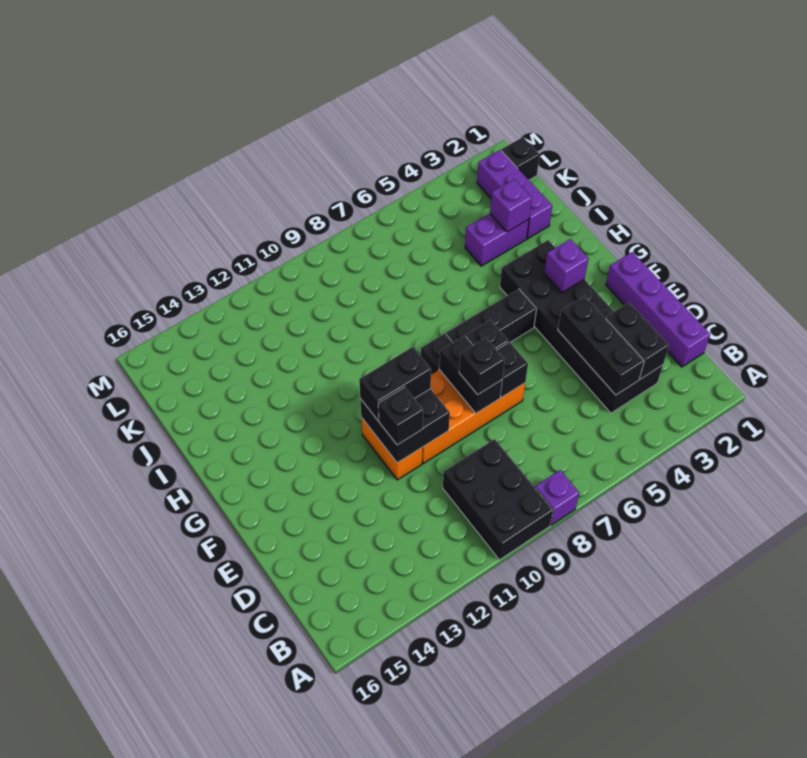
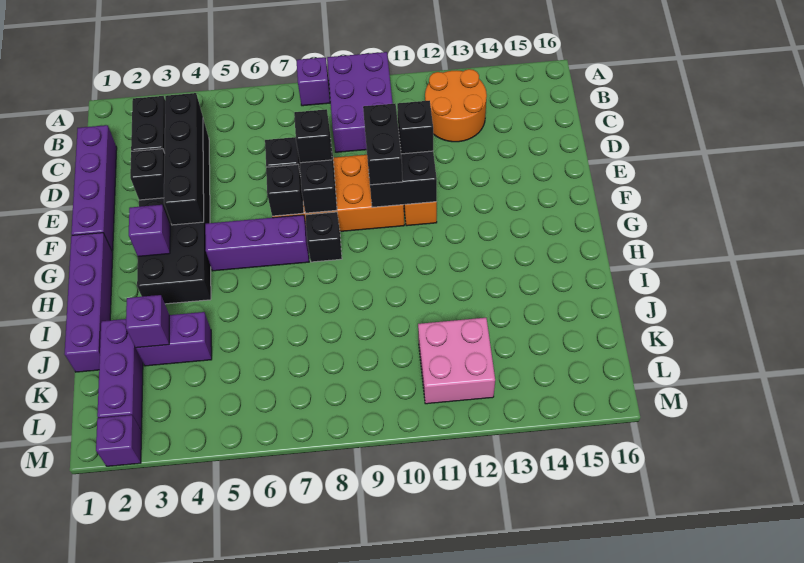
black brick A9:C10 level 1 -> purple brick A9:C10 level 1
none -> orange round brick B12:C13 level 1
black brick C4:E4 level 2 -> black brick C4:F4 level 2
black brick F10:F11 level 3 -> black brick E10:F10 level 3
none -> purple brick G1:J1 level 1
black brick G5:G7 level 1 -> purple brick G5:G7 level 1
none -> pink brick K11:L12 level 1
black brick L1 level 1 -> black brick E3 level 2
none -> purple brick M2 level 1

